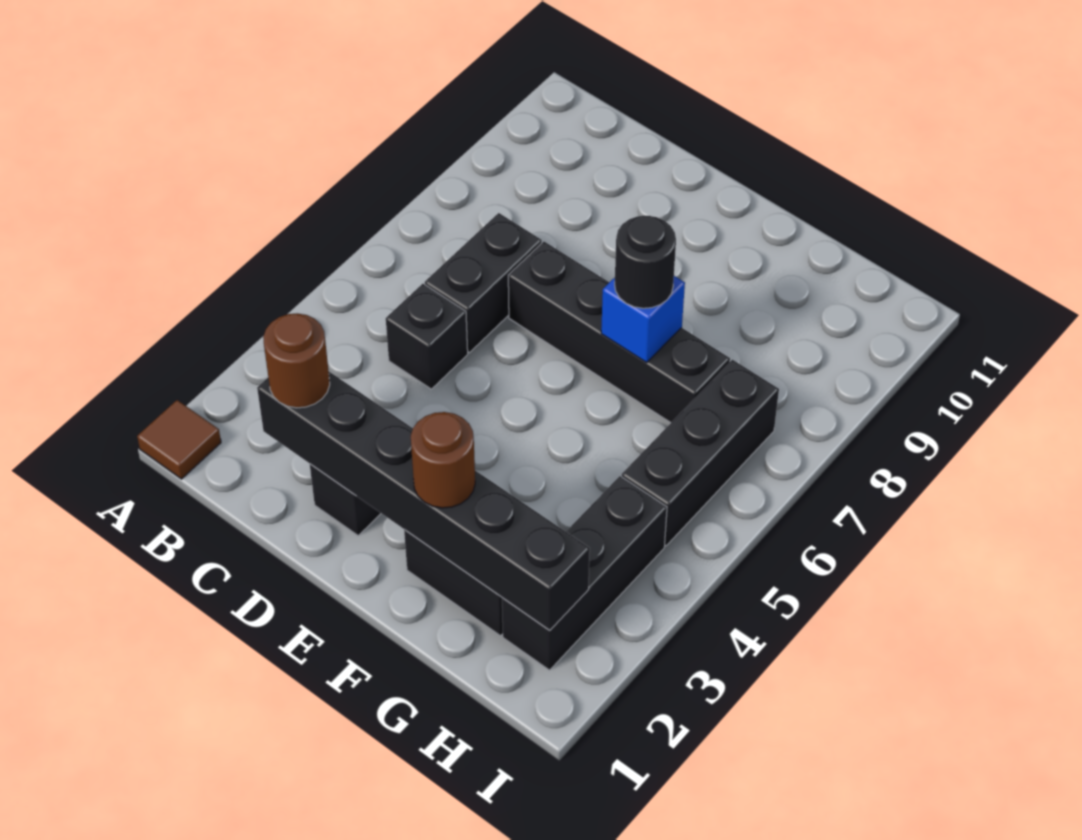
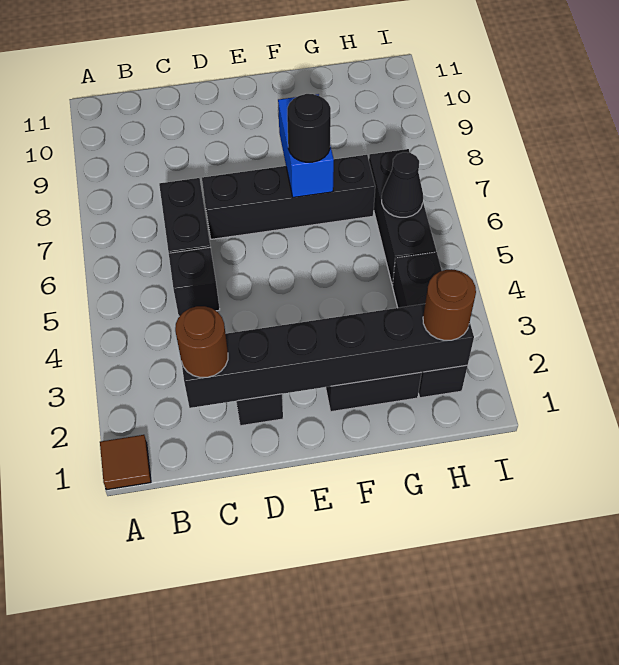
brown round brick F2 level 3 -> brown round brick H2 level 3
blue brick F7 level 2 -> blue brick F7:F8 level 2
none -> black cone H6 level 2

